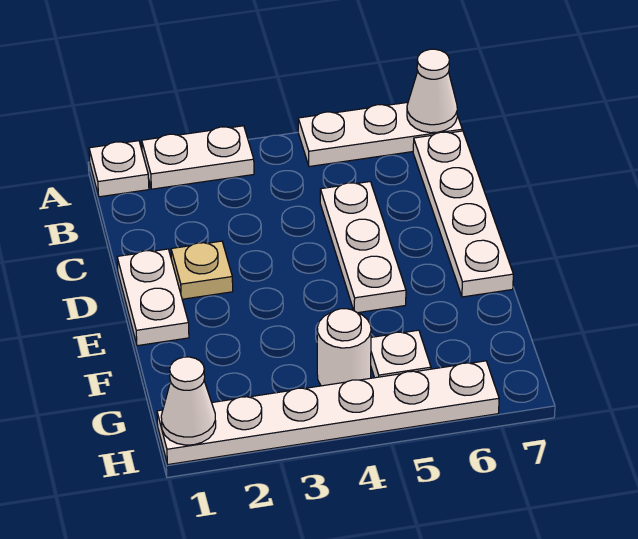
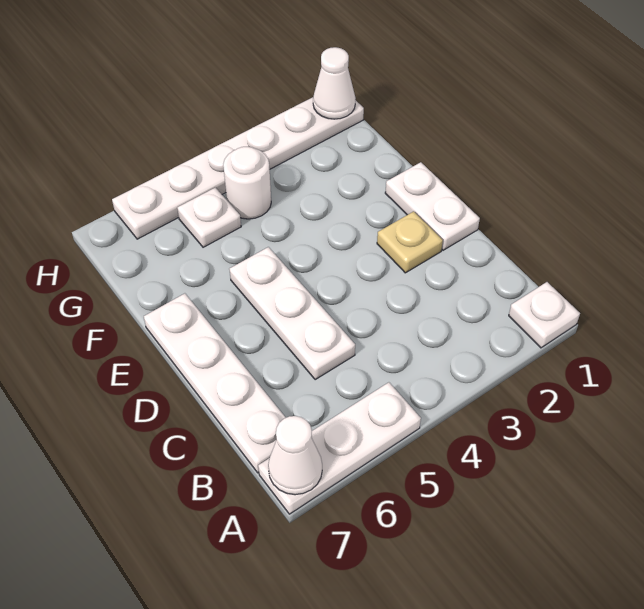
white plate A2:A3 level 1 -> none

